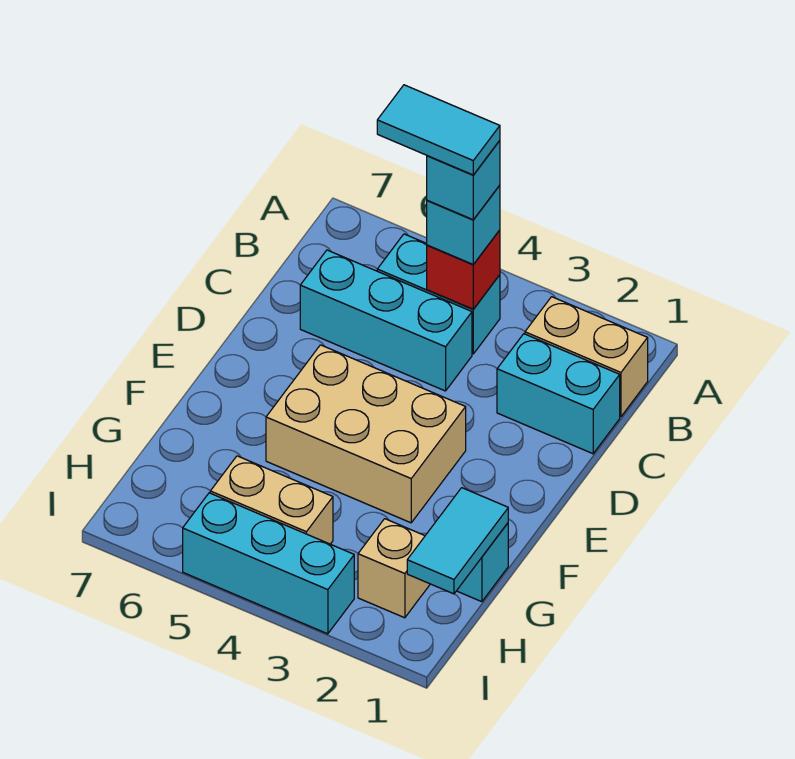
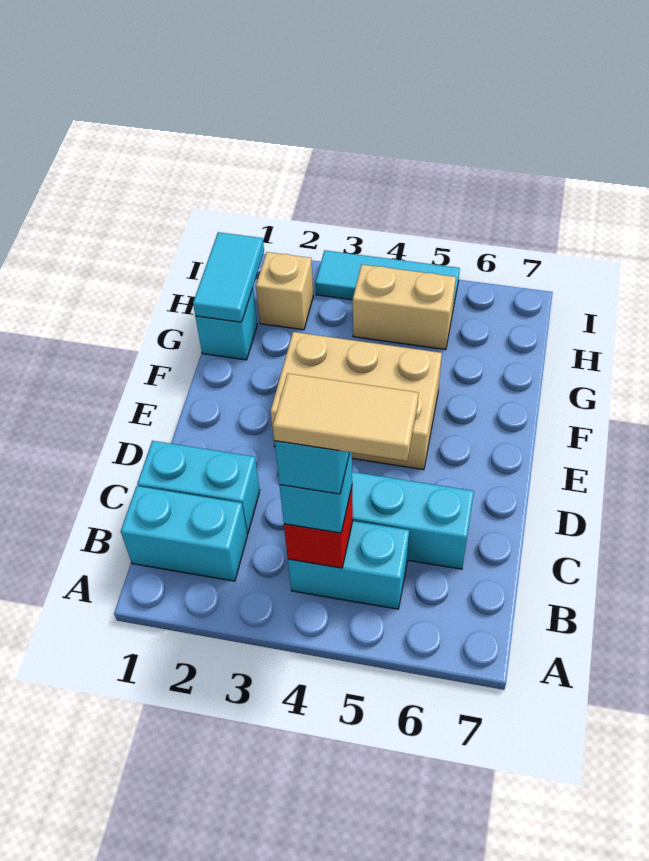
tan brick B1:B2 level 1 -> cyan brick B1:B2 level 1
cyan tile B4:B5 level 5 -> tan tile B4:B5 level 5
cyan brick I3:I5 level 1 -> cyan tile I3:I5 level 1

